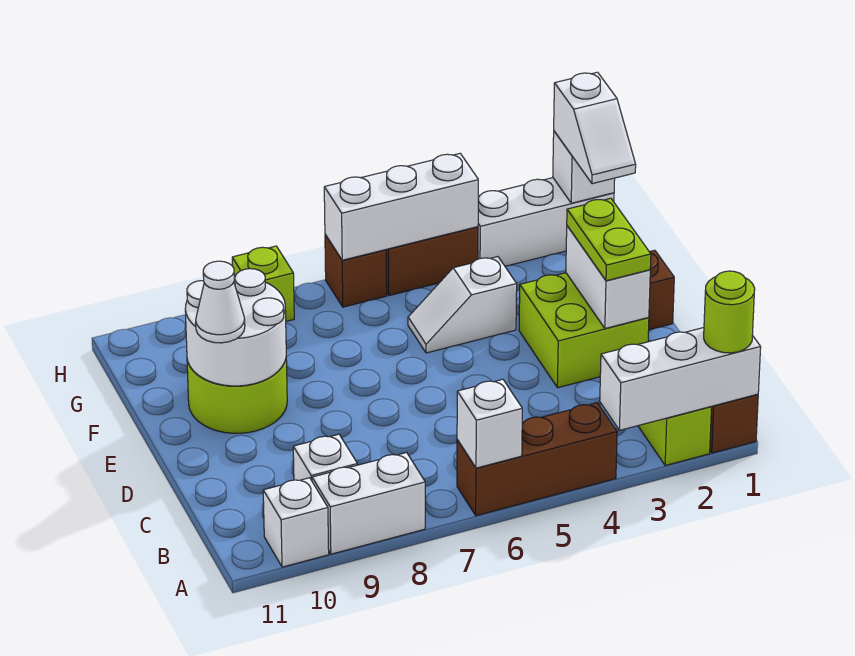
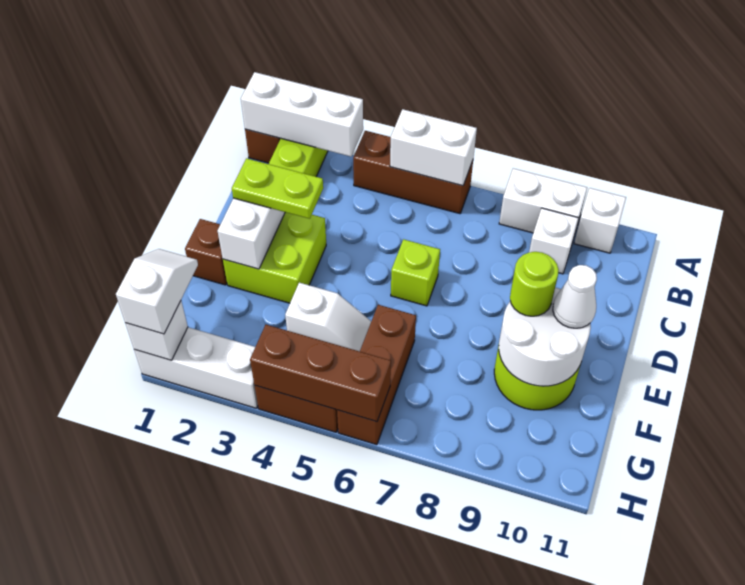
lime round brick A1 level 3 -> lime round brick E9 level 3
white brick A6 level 2 -> white brick A5:A6 level 2
lime plate D2:E2 level 3 -> lime plate D2:D3 level 3
white brick H4:H6 level 2 -> brown brick H4:H6 level 2
brown brick H6 level 1 -> brown brick F6:H6 level 1
lime brick H8 level 1 -> lime brick D6 level 1

